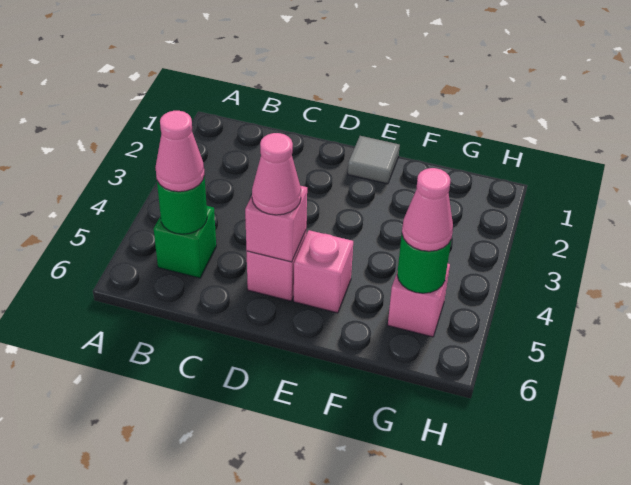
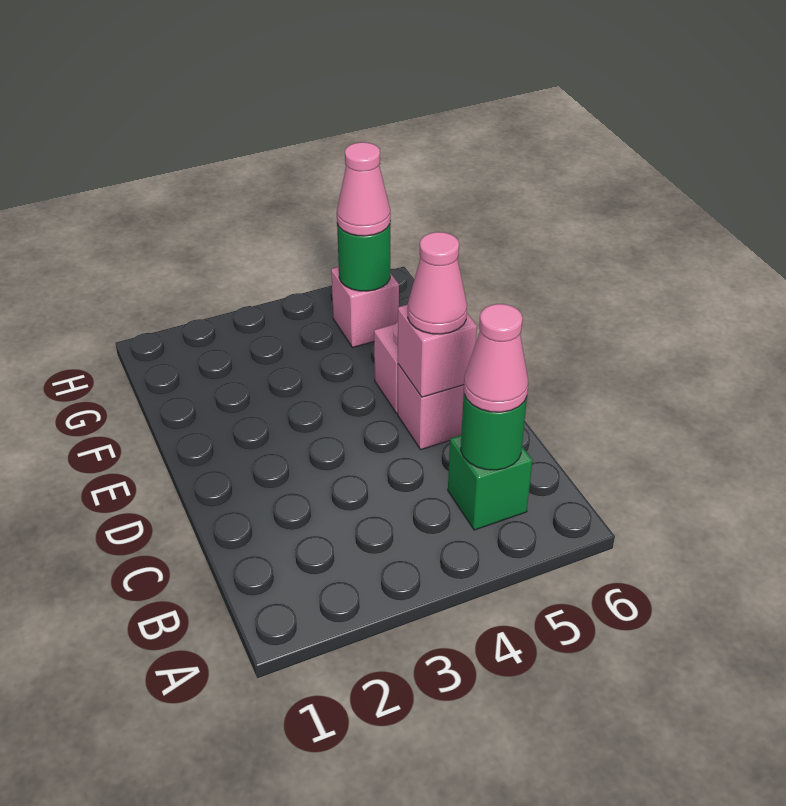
grey tile E1 level 1 -> none

